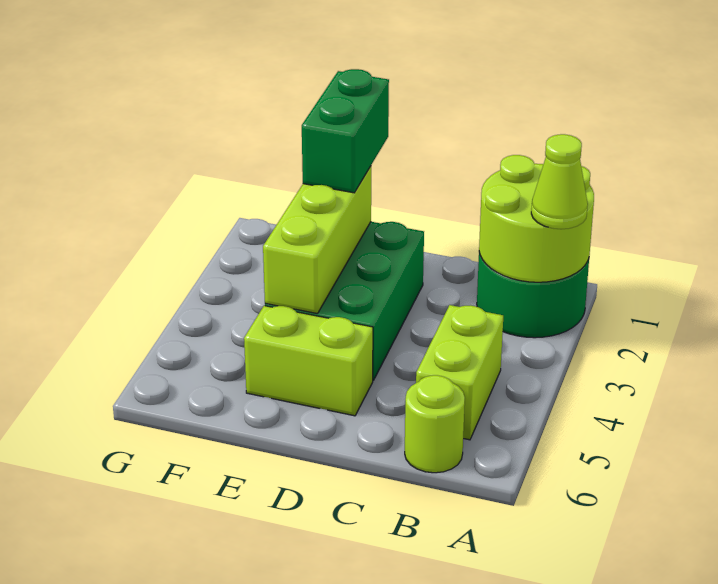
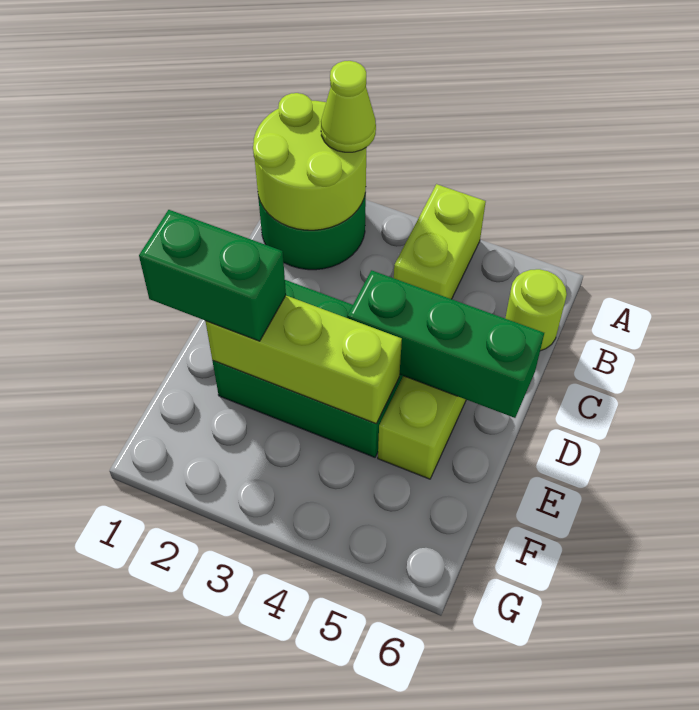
lime brick B4:B5 level 1 -> lime brick A4:B4 level 1
none -> green brick D4:D6 level 2

